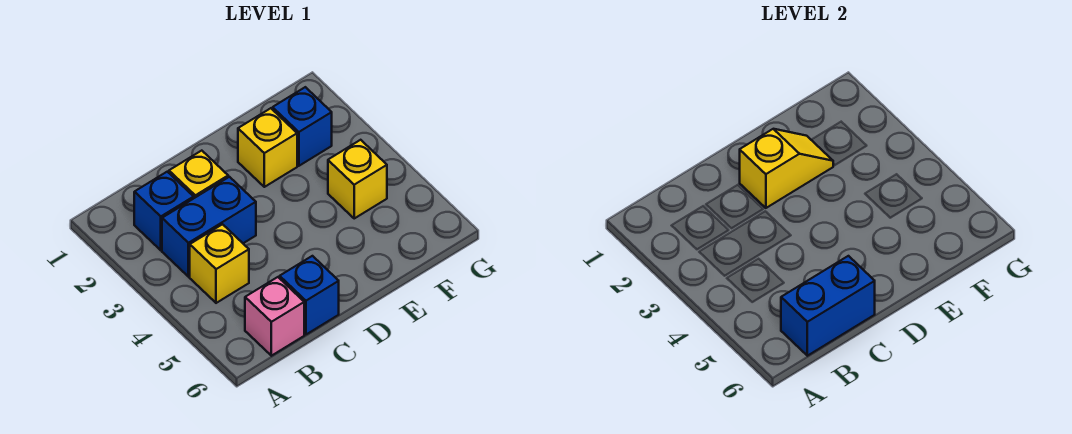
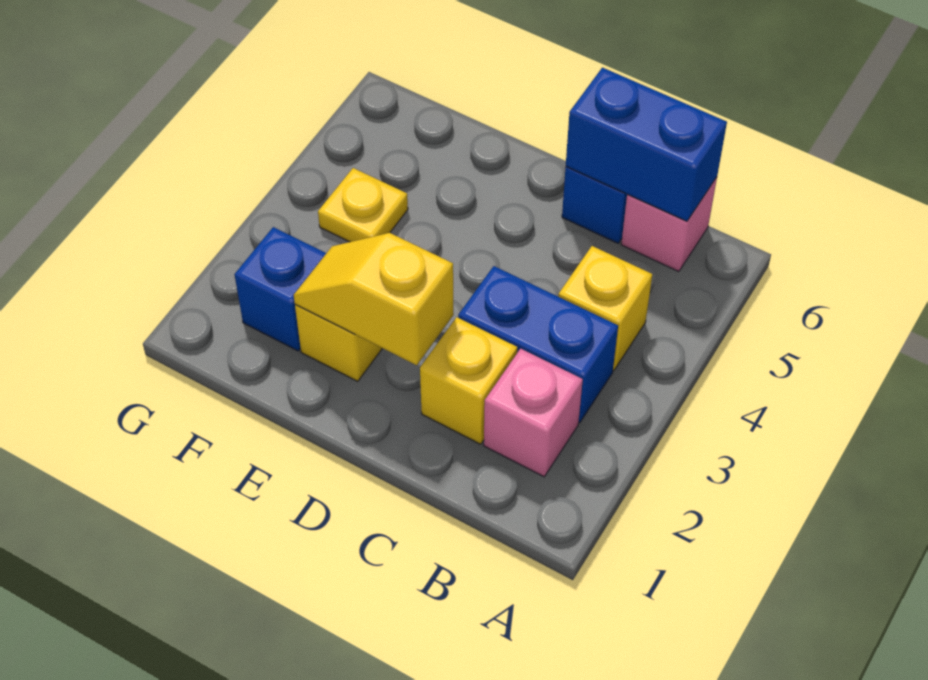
blue brick B2 level 1 -> pink brick B2 level 1
yellow brick F4 level 1 -> yellow plate F4 level 1

